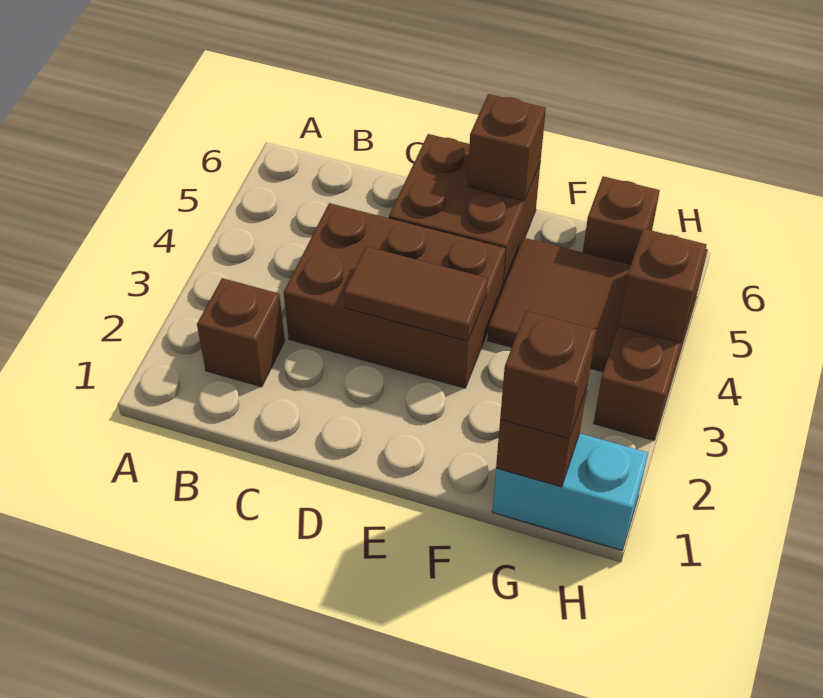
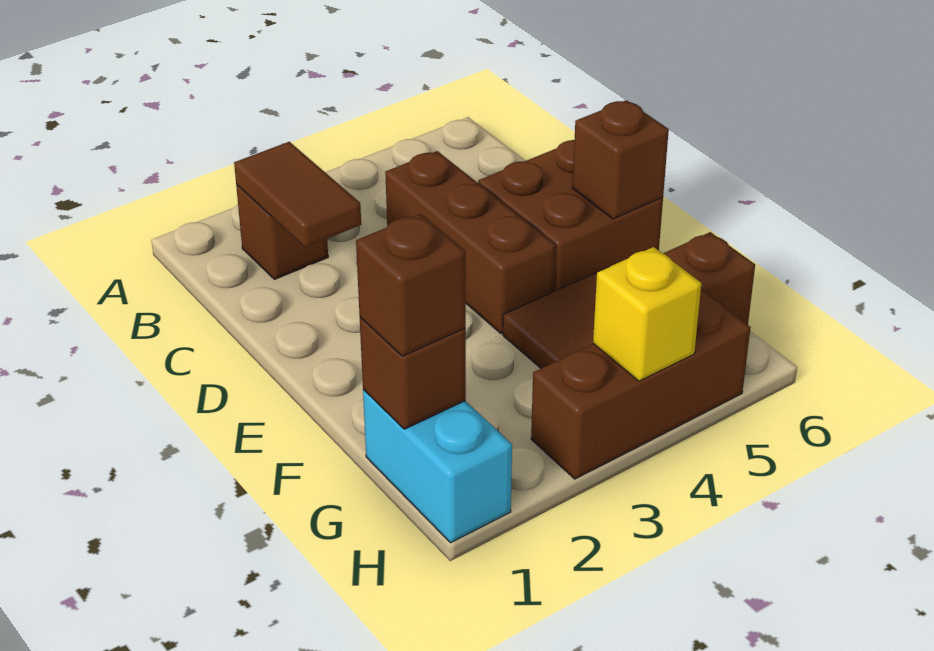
brown brick C3:E4 level 1 -> brown brick C4:E4 level 1
brown tile D3:E3 level 2 -> brown tile B2:C2 level 2
brown brick H4 level 2 -> yellow brick H4 level 2

